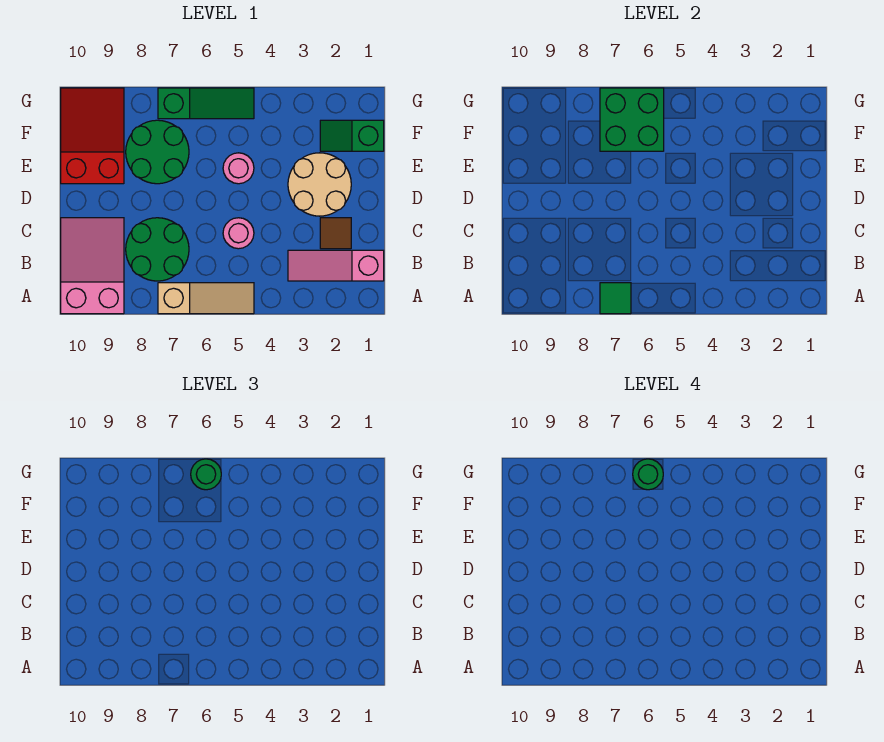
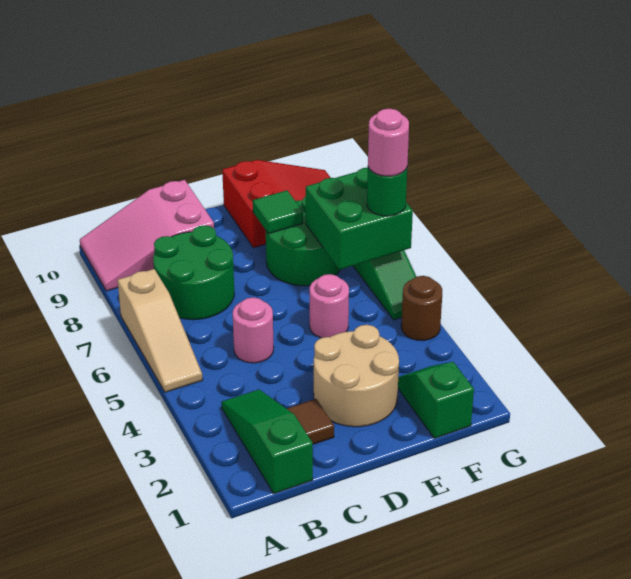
green tile A7 level 2 -> green tile E8 level 2
pink slope A9:C10 level 1 top A -> pink slope A9:C10 level 1 top C
pink slope B1:B3 level 1 top 1 -> green slope B1:B3 level 1 top 1
none -> brown round brick G4 level 1
green round brick G6 level 4 -> pink round brick G6 level 4

